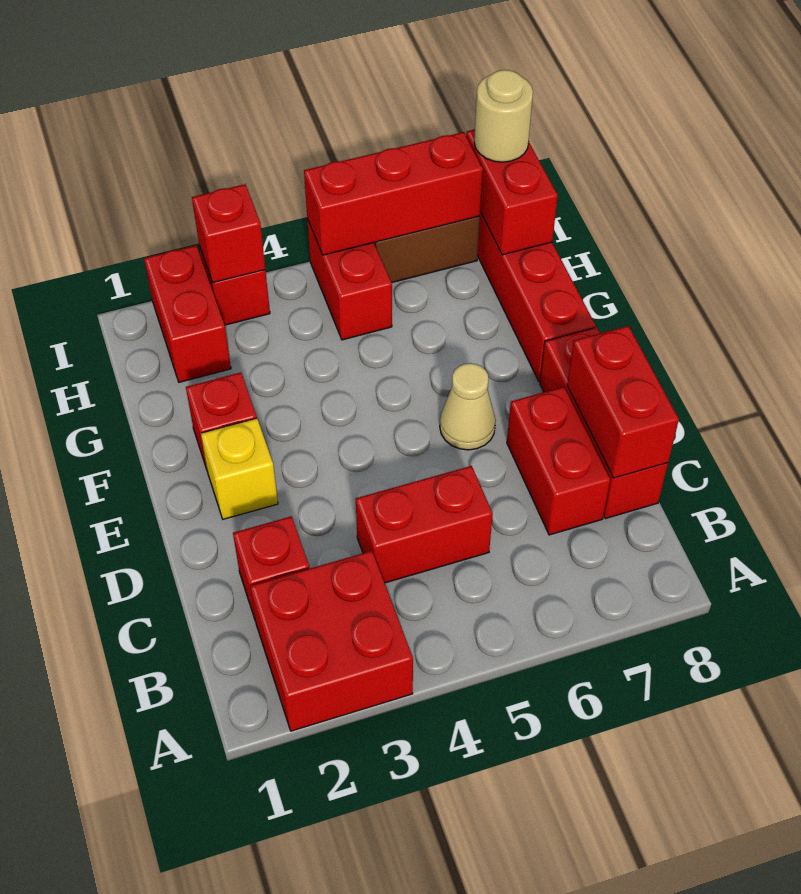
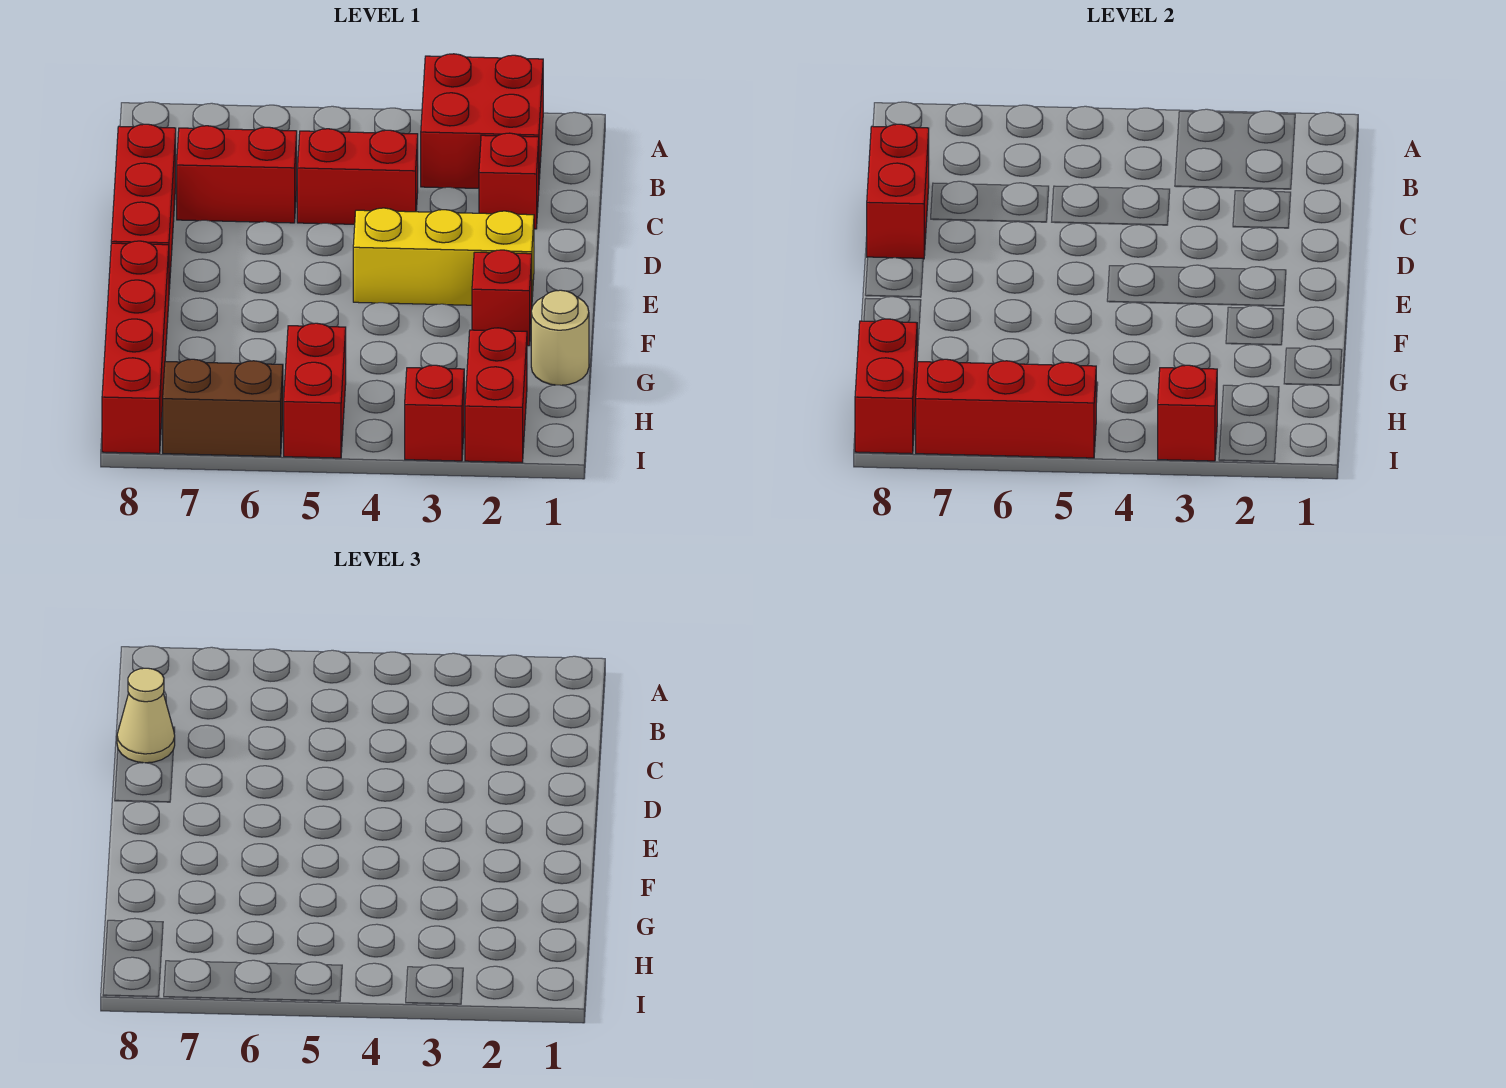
red brick C7:D7 level 1 -> red brick C6:C7 level 1
yellow brick E2 level 1 -> yellow brick E2:E4 level 1
tan cone E6 level 1 -> tan cone C8 level 3
tan round brick I8 level 3 -> tan round brick G1 level 1

